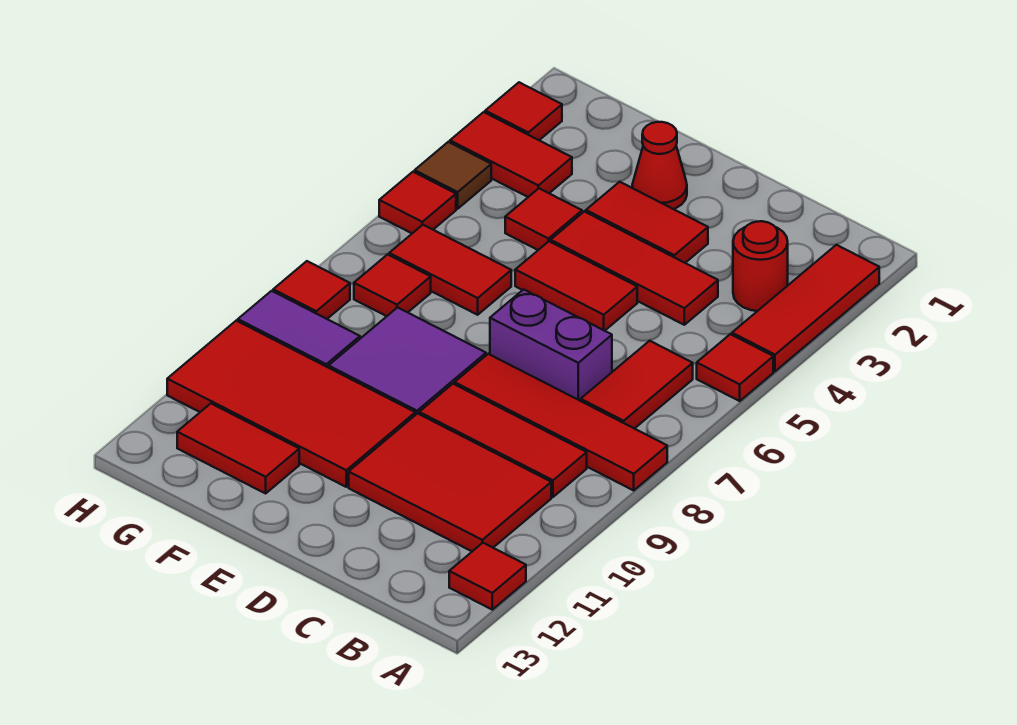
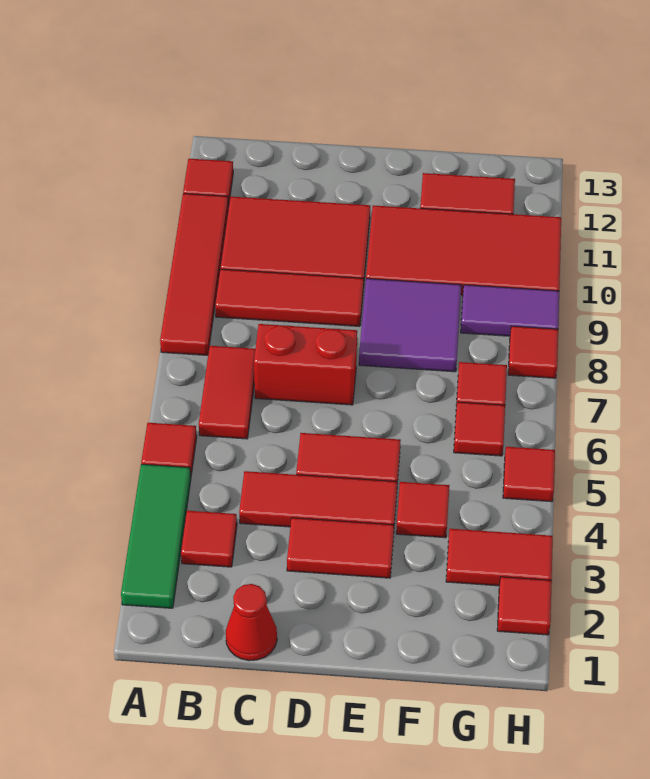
red tile A2:A4 level 1 -> green tile A2:A4 level 1
red tile A8:D8 level 1 -> red tile A8:A11 level 1
red round brick B3 level 1 -> red tile B3 level 1
purple brick C7:D7 level 1 -> red brick C7:D7 level 1
red cone E2 level 1 -> red cone C1 level 1
red tile F6:G6 level 1 -> red tile G6 level 1
brown tile H4 level 1 -> none

